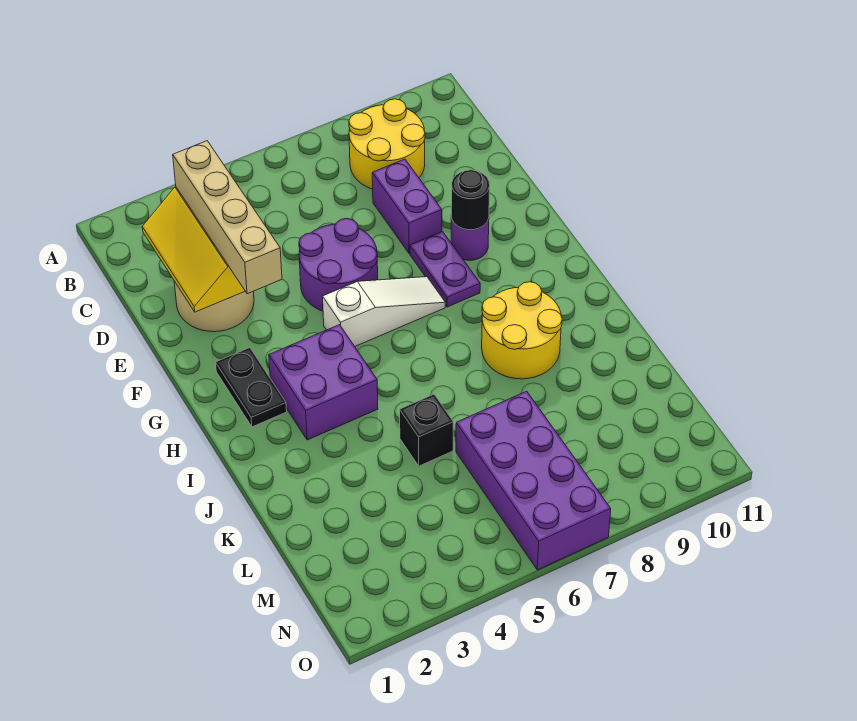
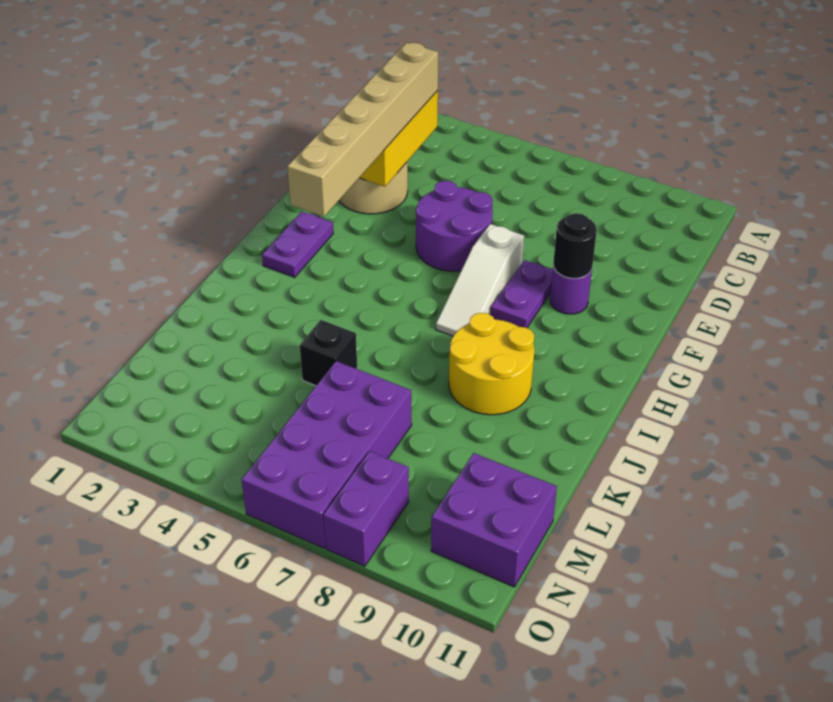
yellow round brick B8:C9 level 1 -> none
tan brick C3:F3 level 3 -> tan brick C3:H3 level 3
purple brick D8:E8 level 1 -> purple brick N8:O8 level 1
black plate G2:H2 level 1 -> purple plate G2:H2 level 1
white slope G5:G7 level 1 top 5 -> white slope F7:H7 level 1 top F
purple brick H3:I4 level 1 -> purple brick M10:N11 level 1

